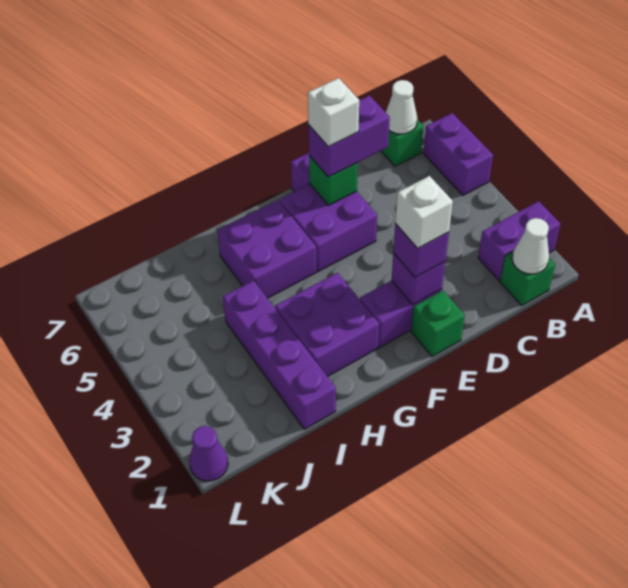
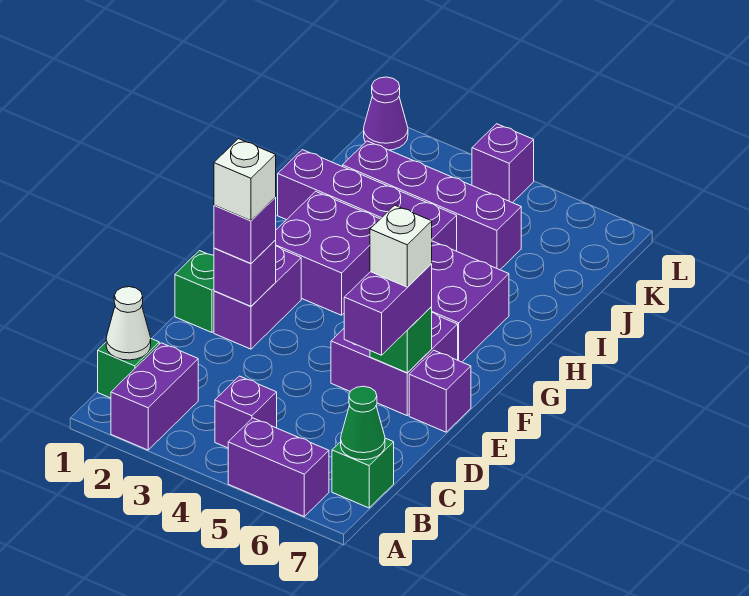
none -> purple brick B4 level 1
white cone B7 level 2 -> green cone B7 level 2
none -> purple brick J2:J5 level 1
none -> purple brick L4 level 1

